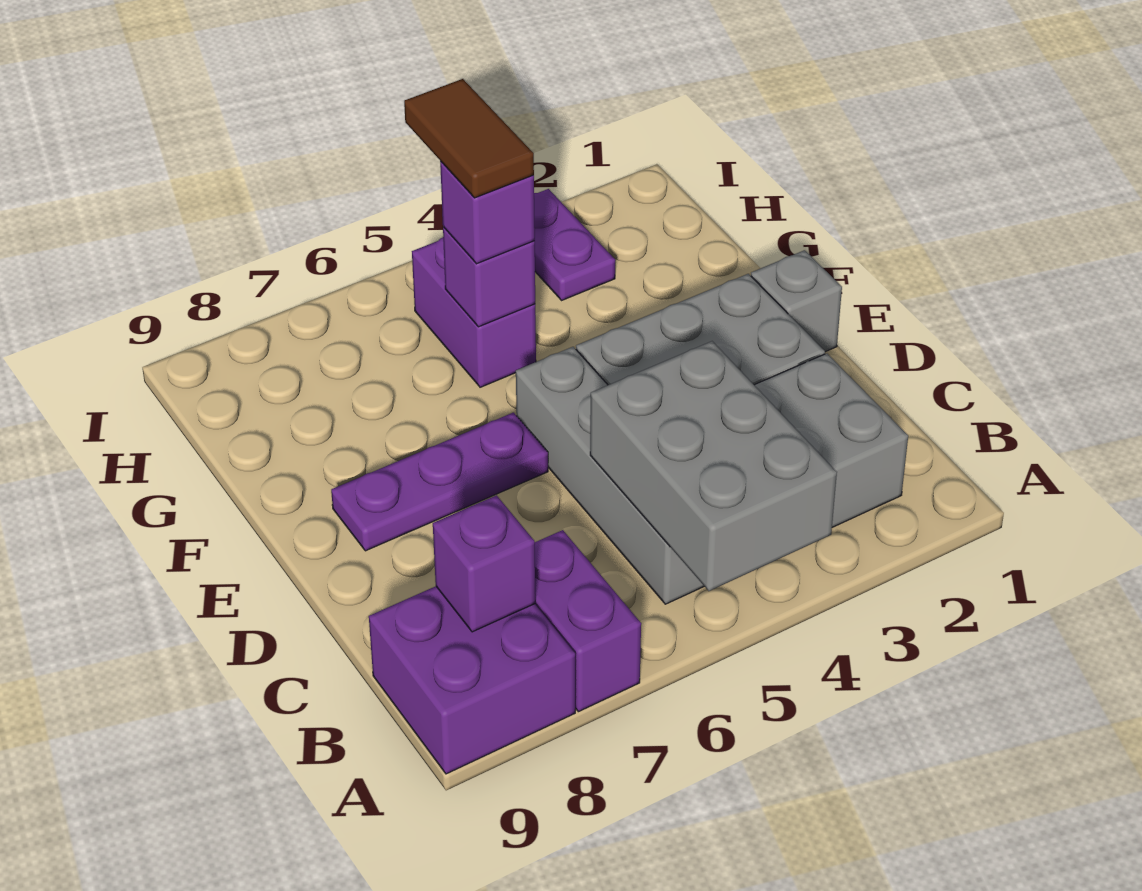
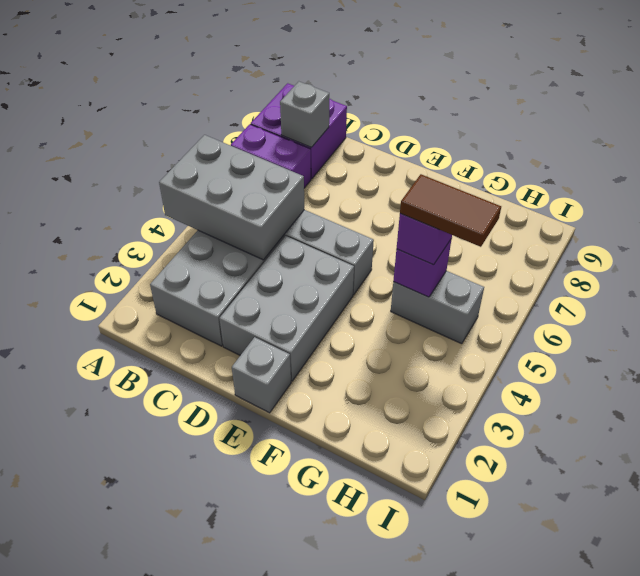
purple brick B8 level 2 -> grey brick B8 level 2
purple plate E6:E8 level 1 -> none
purple brick G5:H5 level 1 -> grey brick G5:H5 level 1
purple plate H3:I3 level 1 -> none

